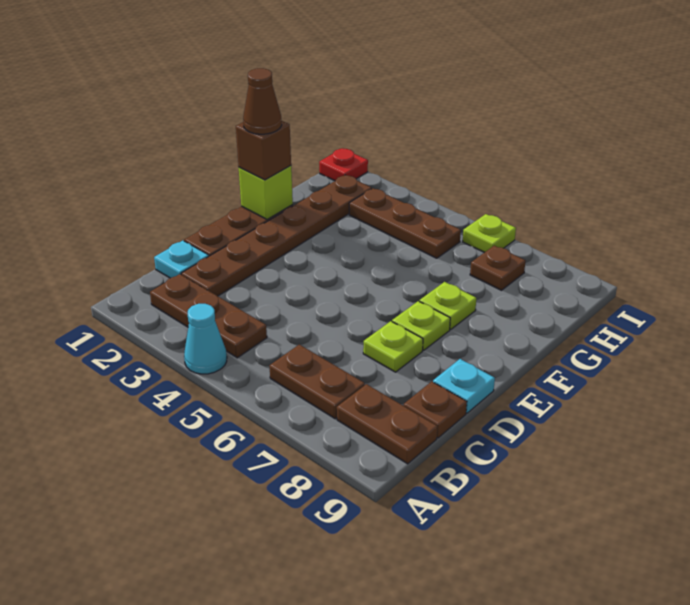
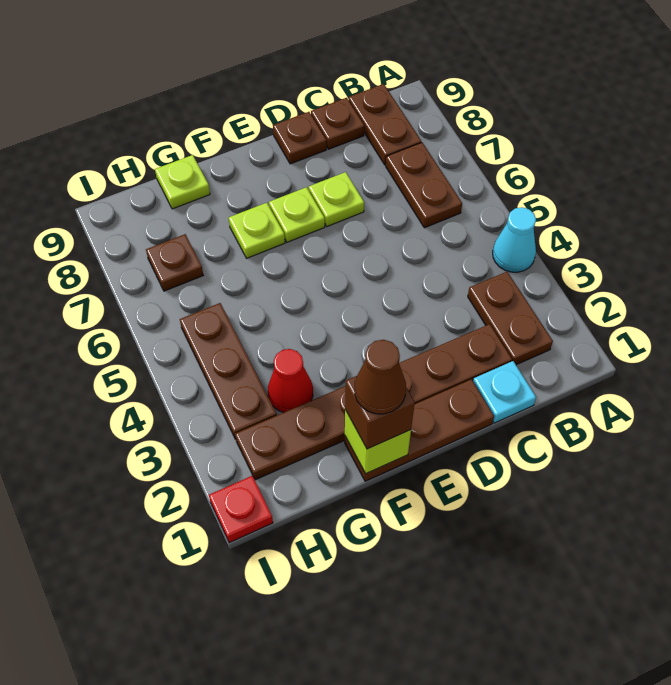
brown plate B2:B4 level 1 -> brown plate B2:B3 level 1
cyan plate D9 level 1 -> brown plate D9 level 1
none -> red cone G3 level 1
lime plate I6 level 1 -> lime plate G9 level 1

